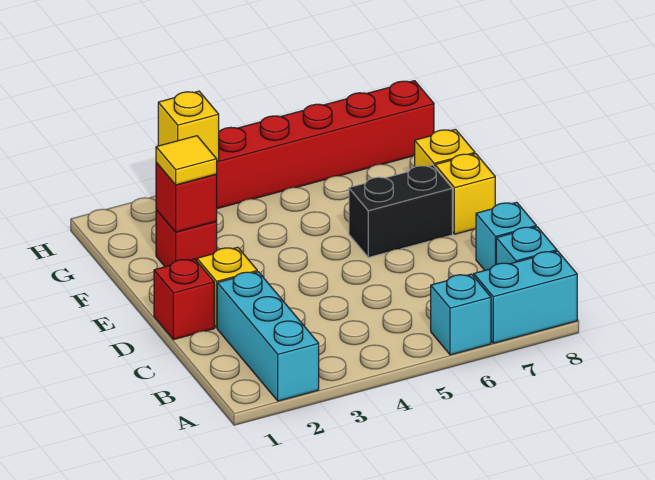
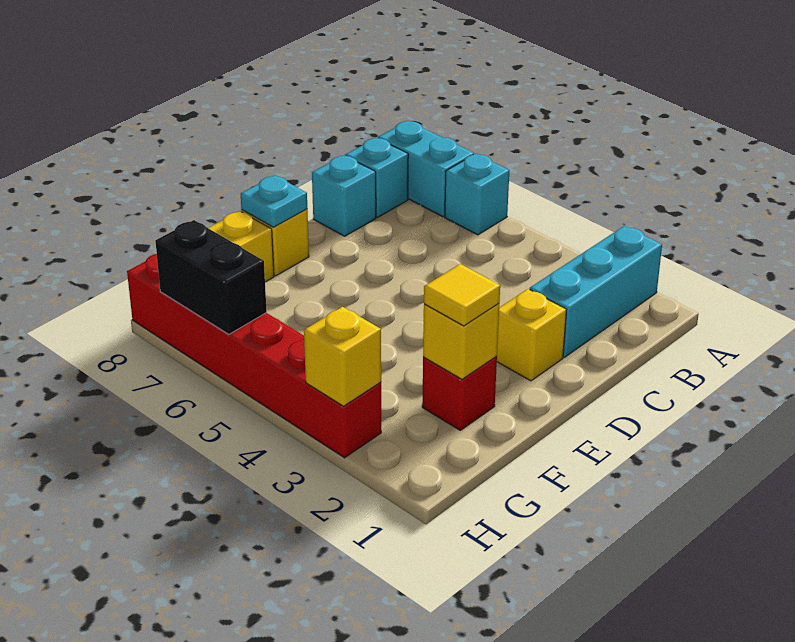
red brick D1 level 1 -> none
black brick E6:E7 level 1 -> black brick H6:H7 level 2
none -> cyan plate E8 level 2
red brick F2 level 2 -> yellow brick F2 level 2

